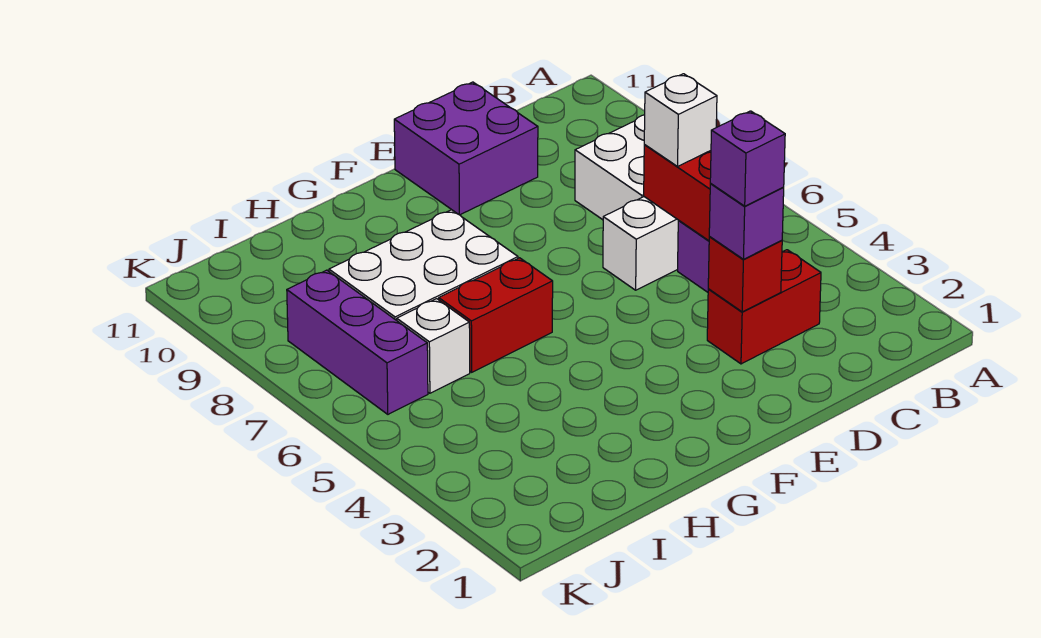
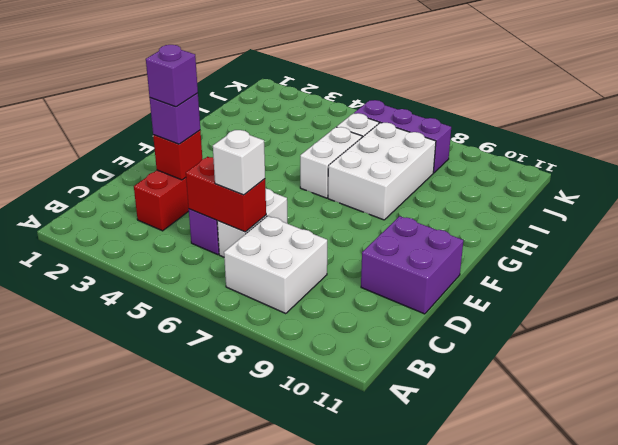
red brick G6:H6 level 1 -> white brick G6:H6 level 1

